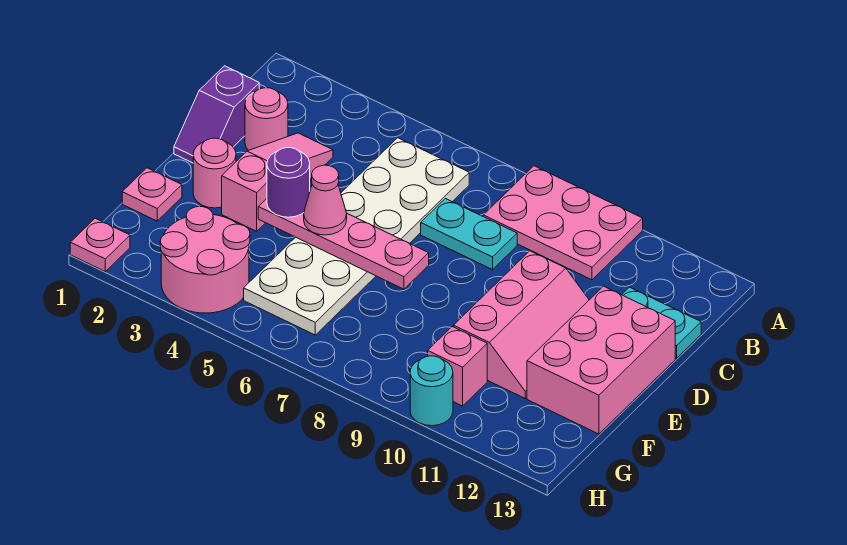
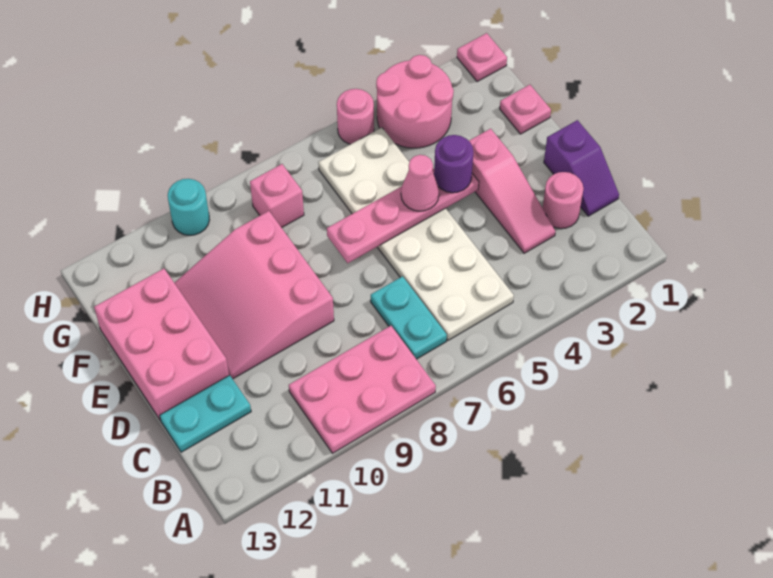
purple slope C1:D1 level 1 top C -> purple slope C1:D1 level 1 top D
cyan plate C7:C8 level 1 -> cyan plate B7:C7 level 1
pink slope D10:F11 level 1 top 10 -> pink slope D9:F11 level 1 top 9
pink round brick E2 level 1 -> pink round brick H5 level 1
pink brick G10 level 1 -> pink brick G8 level 1

